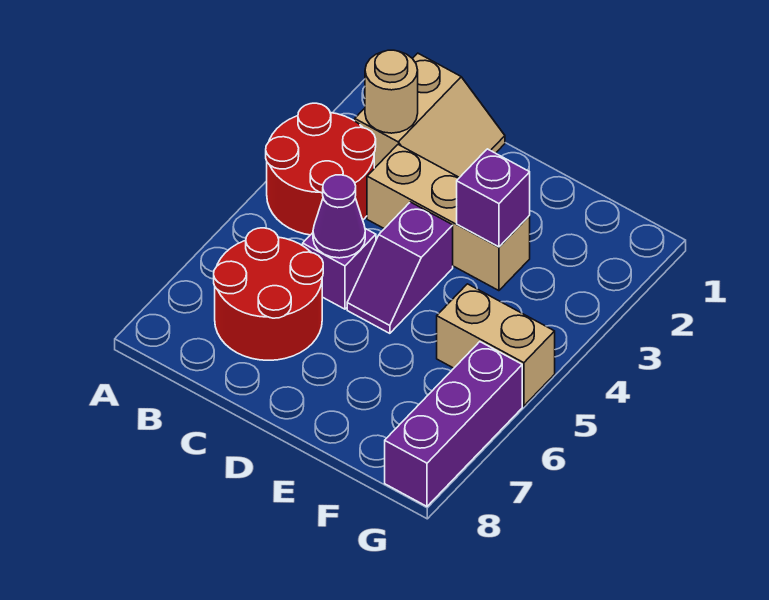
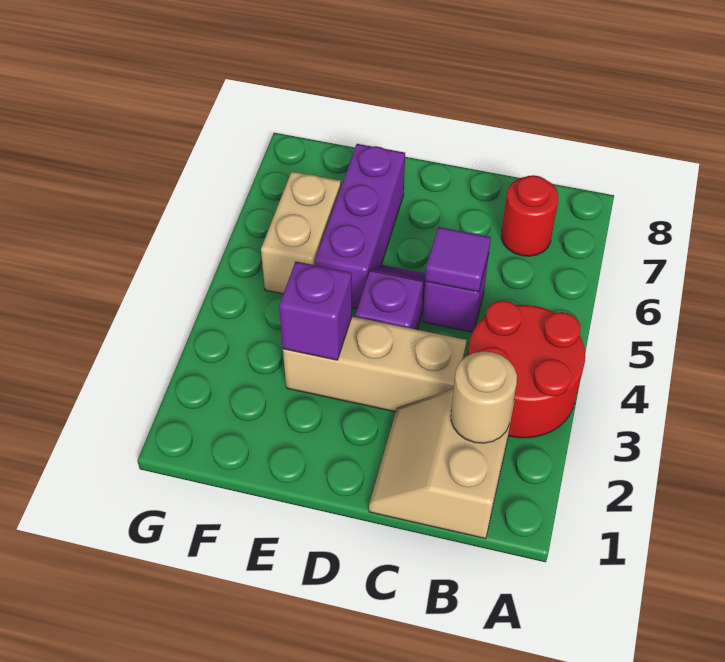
red round brick B6:C7 level 1 -> red round brick B7 level 1
purple cone C5 level 2 -> purple tile C5 level 2
tan brick F5:G5 level 1 -> tan brick F5:F6 level 1
purple brick G6:G8 level 1 -> purple brick E5:E7 level 1

